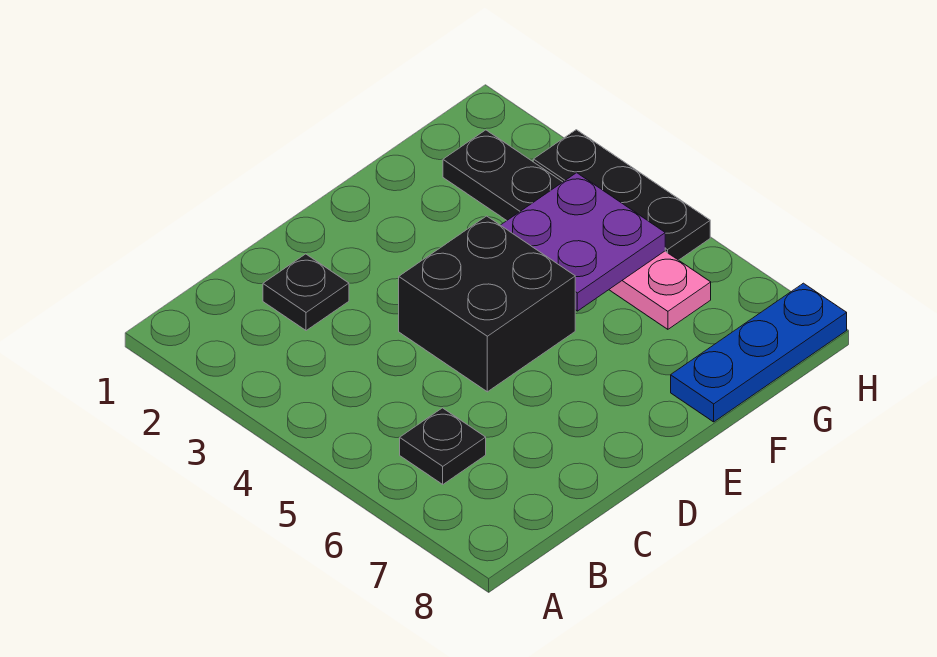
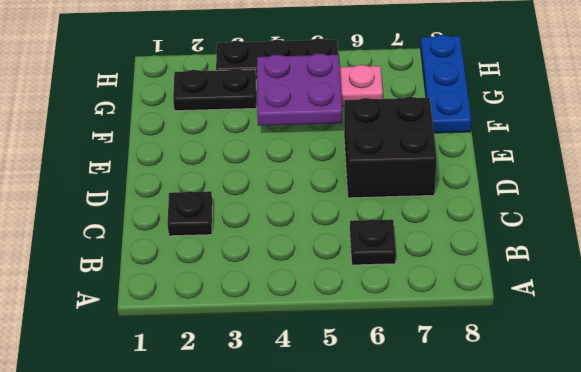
black brick D4:E5 level 1 -> black brick D6:E7 level 1

